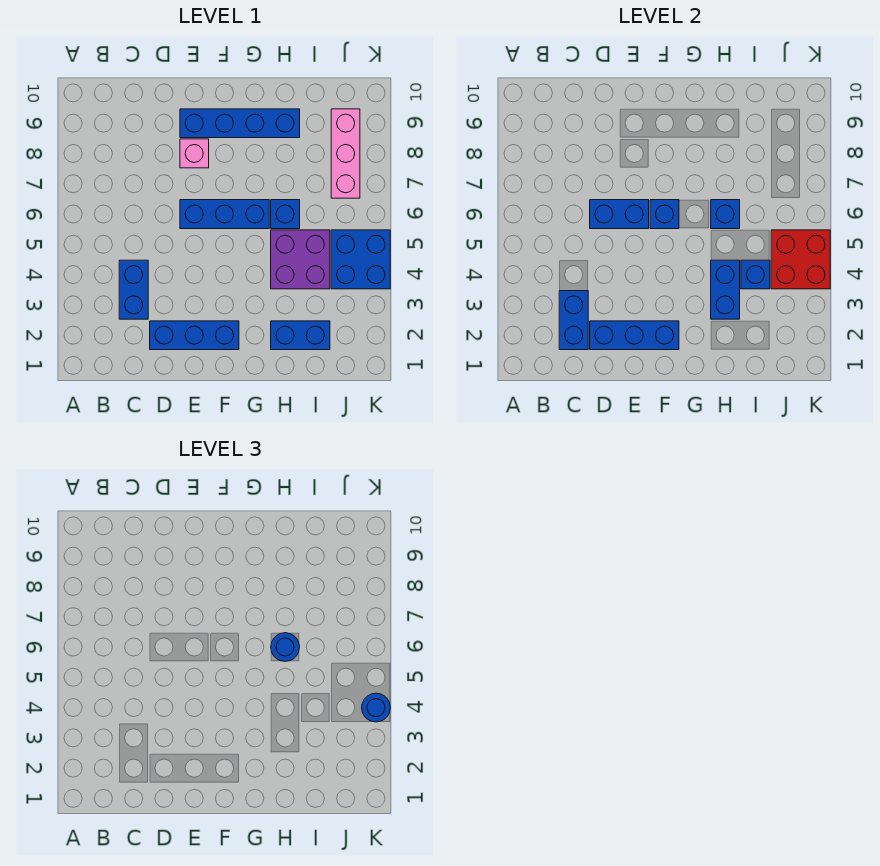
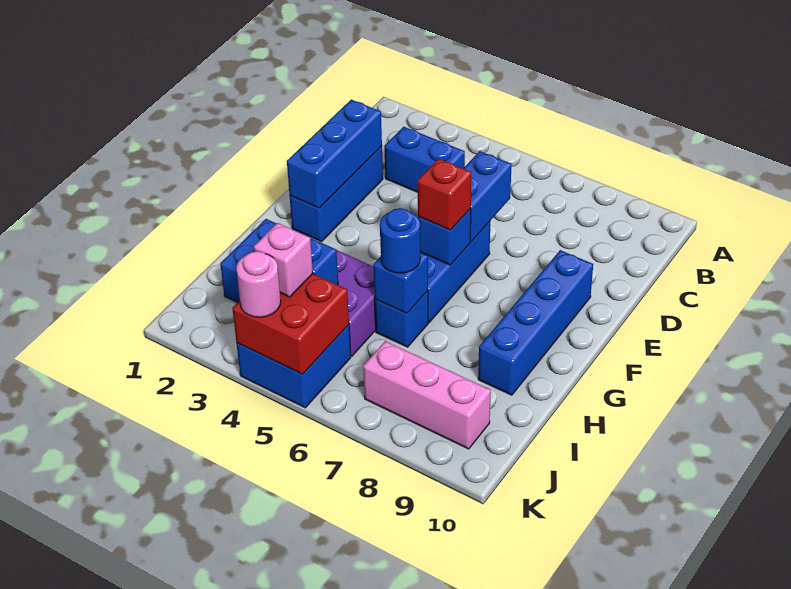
blue brick C2:C3 level 2 -> none
pink brick E8 level 1 -> pink brick J4 level 3
none -> red brick F6 level 3
blue brick H3:H4 level 2 -> none
blue round brick K4 level 3 -> pink round brick K4 level 3

